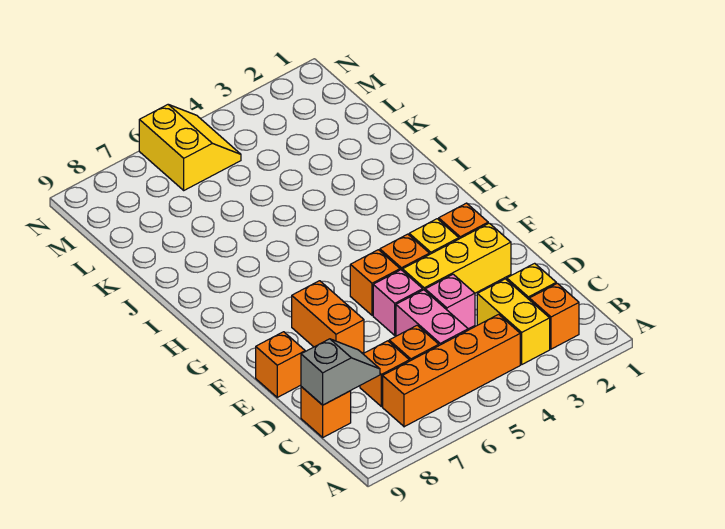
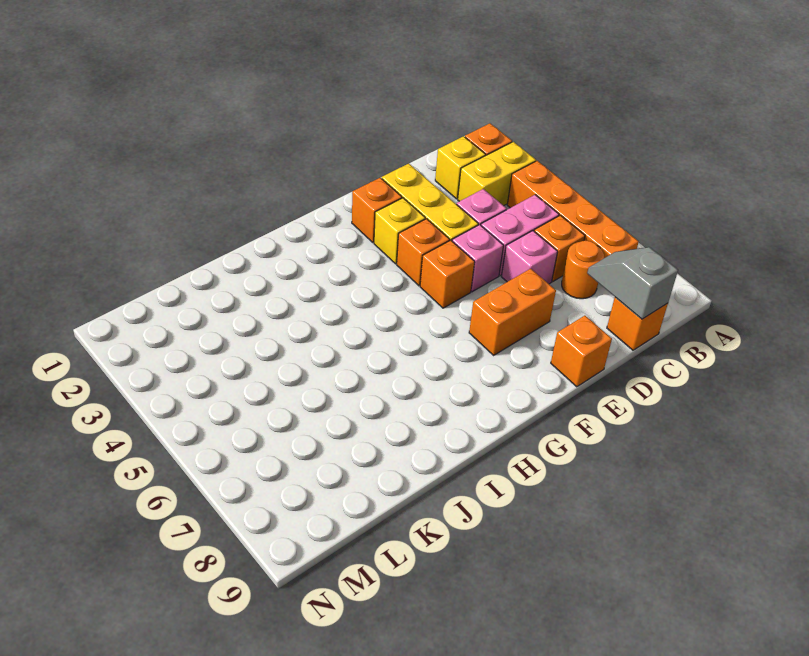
orange brick C7 level 1 -> orange round brick C7 level 1
none -> pink brick D6 level 1
yellow slope M5:N6 level 1 top 6 -> none

